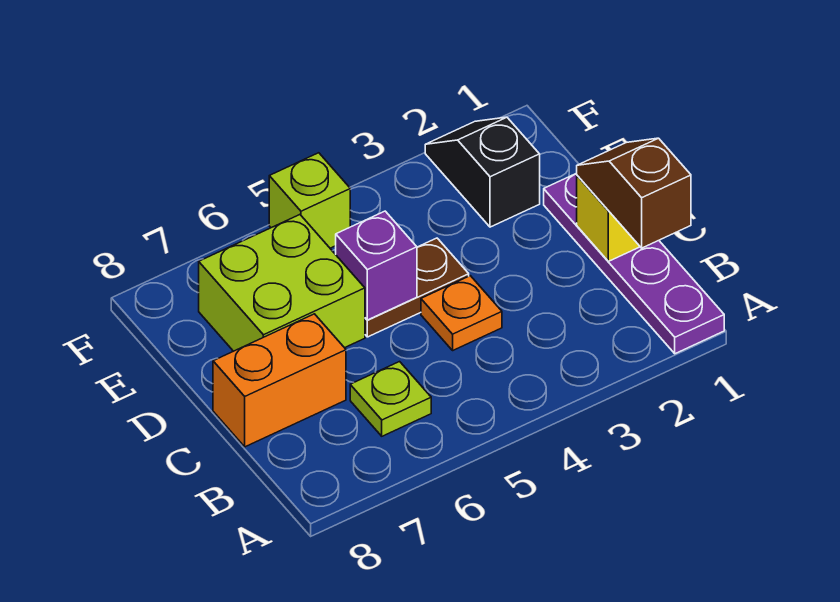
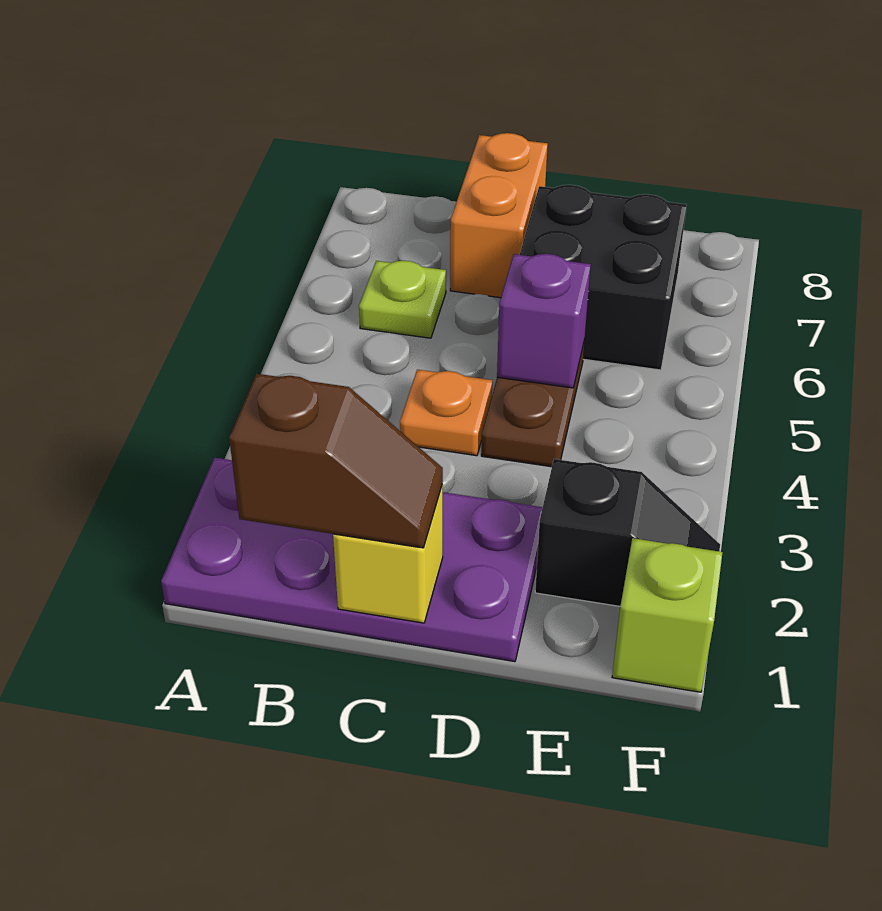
purple plate A1:D1 level 1 -> purple plate A1:D2 level 1
lime brick D6:E7 level 1 -> black brick D6:E7 level 1
lime brick F5 level 1 -> lime brick F1 level 1

